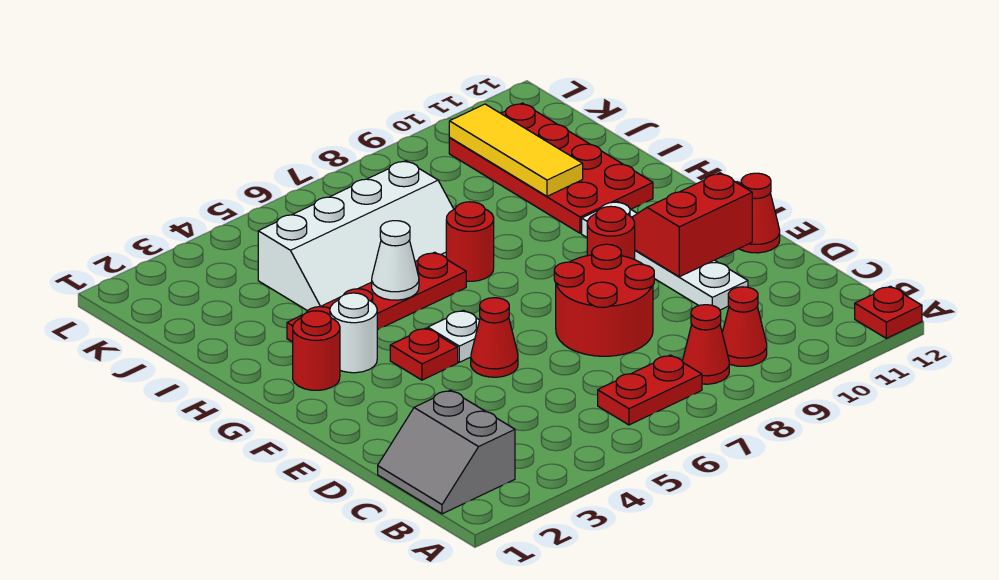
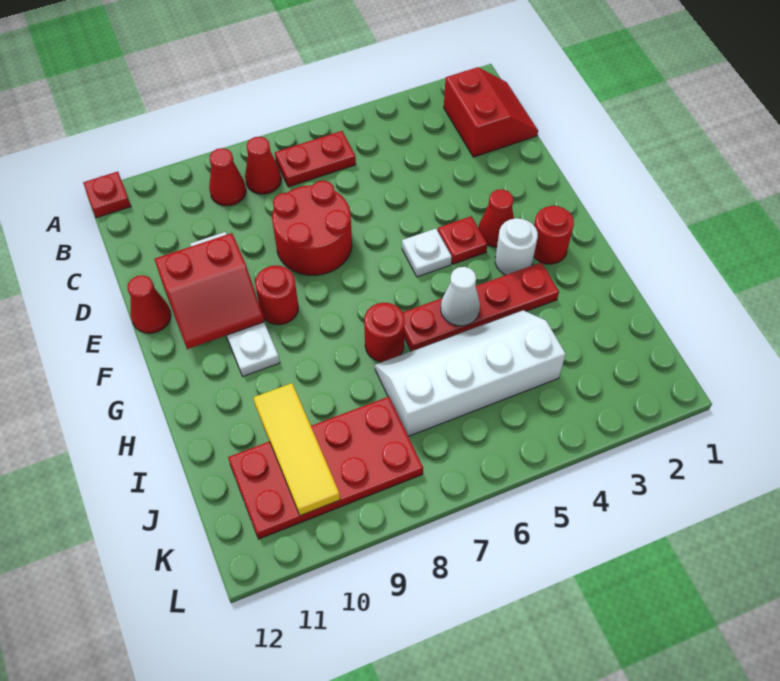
grey slope B1:C2 level 1 top 2 -> red slope B1:C2 level 1 top 2
red cone E5 level 1 -> red cone F3 level 1
red plate H10:K11 level 1 -> red plate J8:K11 level 1

